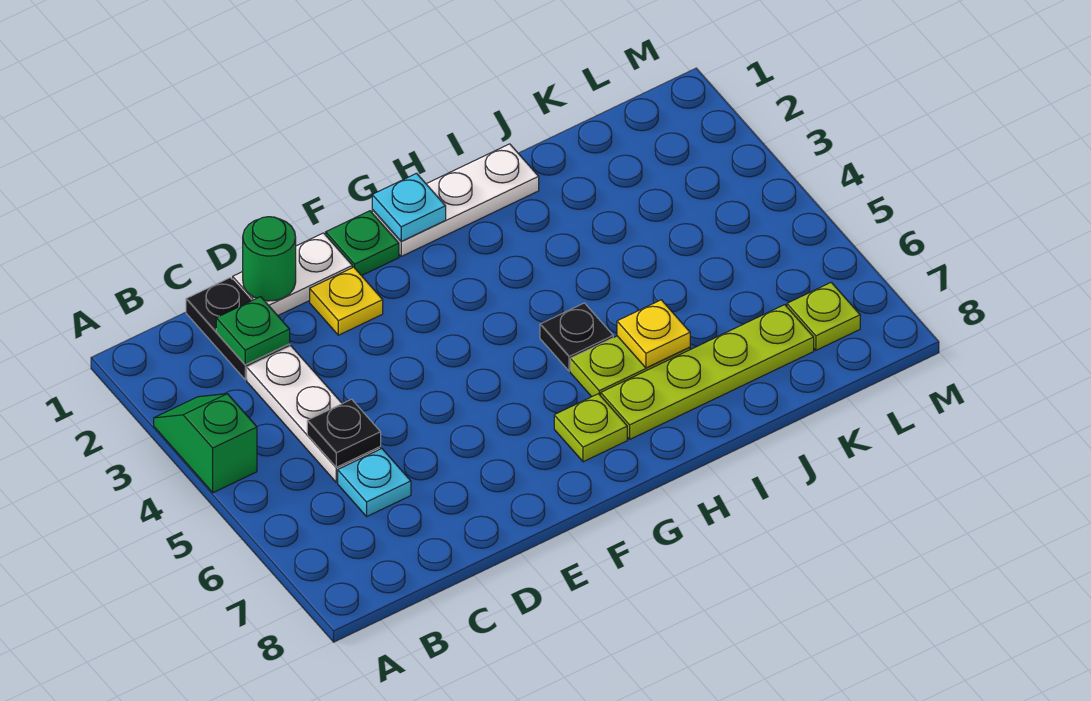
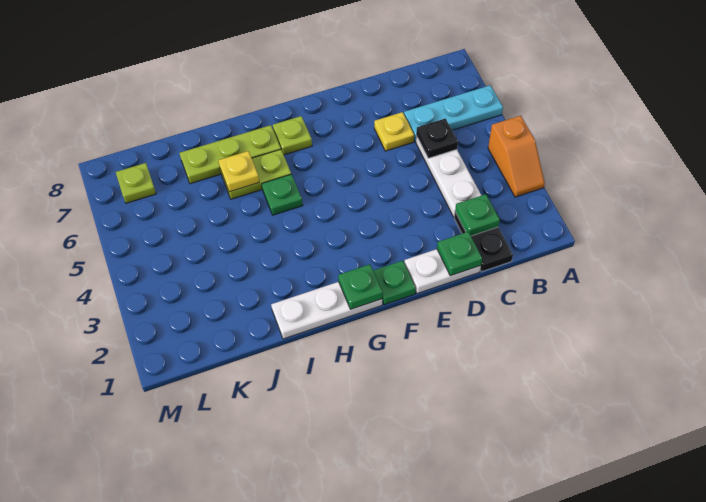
green slope A3:A4 level 1 top 4 -> orange slope A3:A4 level 1 top 4
cyan plate C6 level 1 -> cyan plate A6:C6 level 1
green round brick D1 level 2 -> green plate D1 level 2
yellow plate E2 level 1 -> yellow plate D6 level 1
cyan plate G1 level 2 -> green plate G1 level 2
black plate H5 level 1 -> green plate H5 level 1
lime plate H7:K7 level 1 -> lime plate H7:J7 level 1

